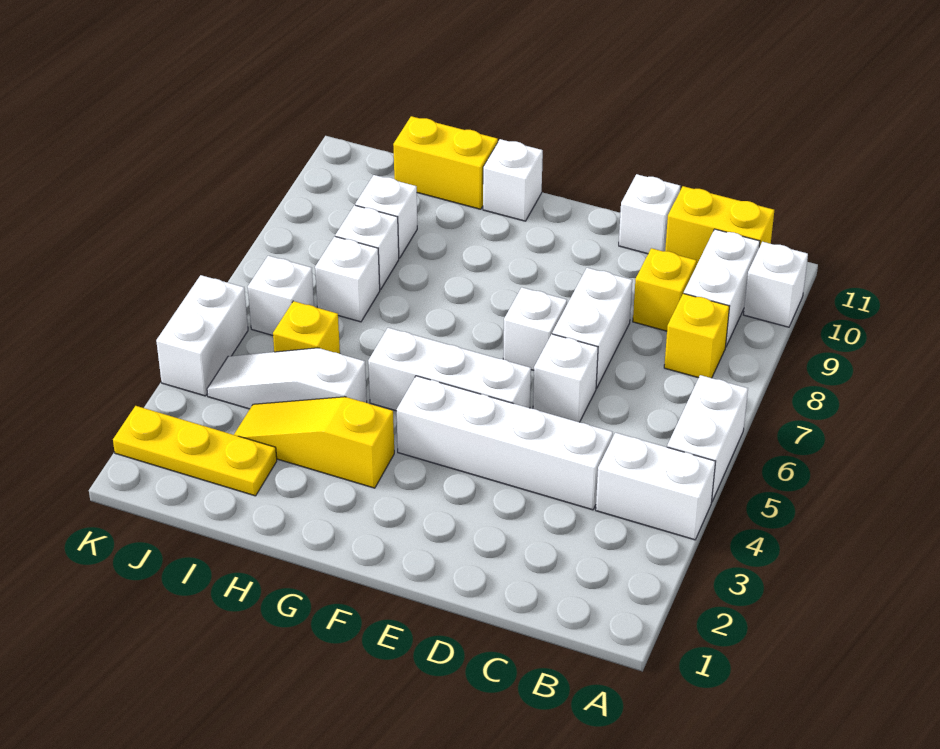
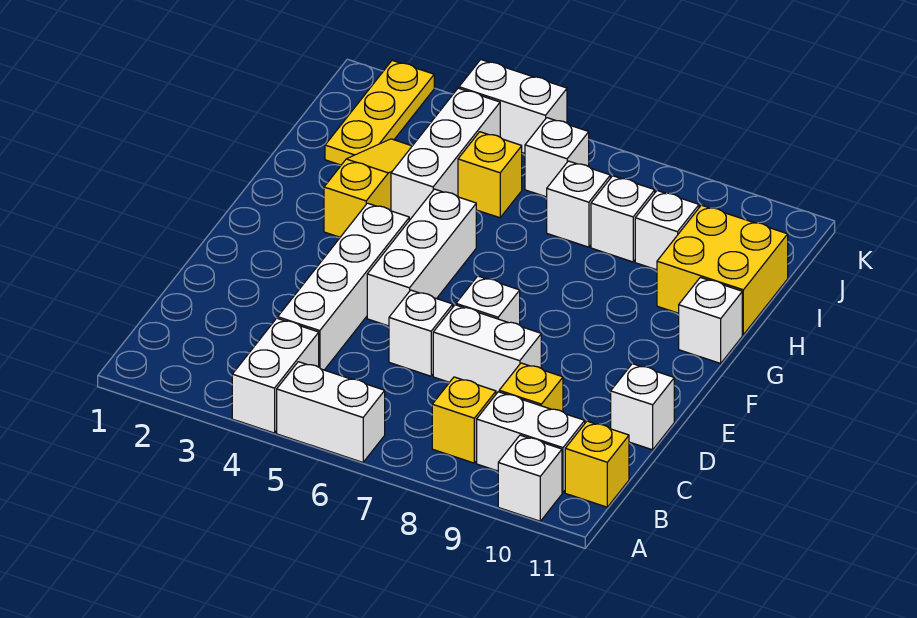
yellow brick B11:C11 level 1 -> yellow brick B11 level 1
white slope H4:J4 level 1 top H -> white brick H4:J4 level 1
yellow brick H11:I11 level 1 -> yellow brick H10:I11 level 1

